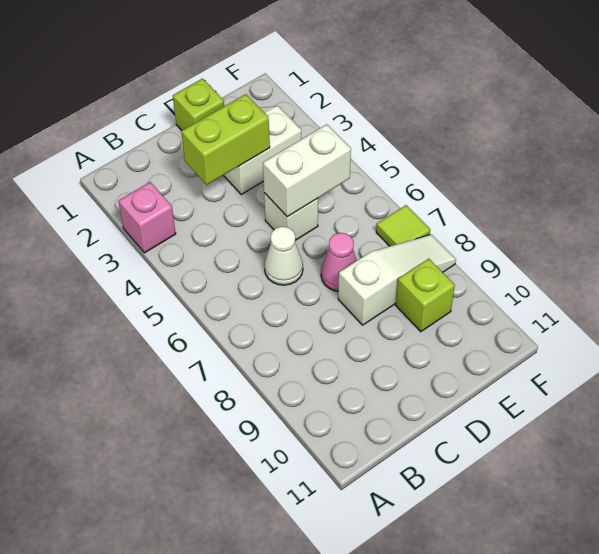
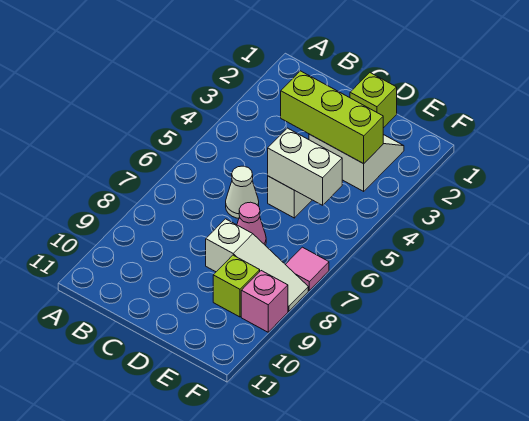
pink brick A3 level 1 -> pink brick F9 level 1
lime brick C3:D3 level 2 -> lime brick C3:E3 level 2
lime tile F7 level 1 -> pink tile F7 level 1

